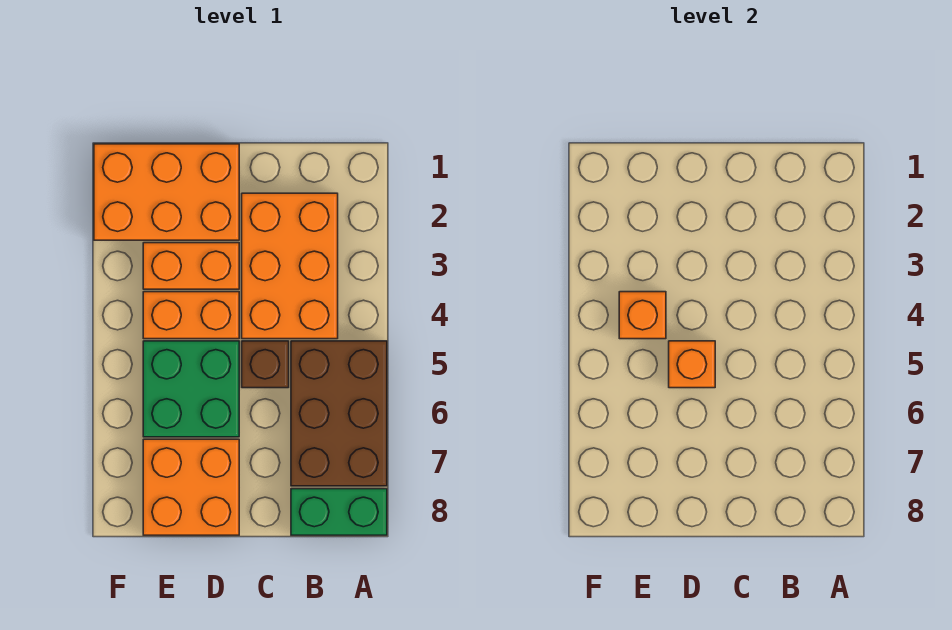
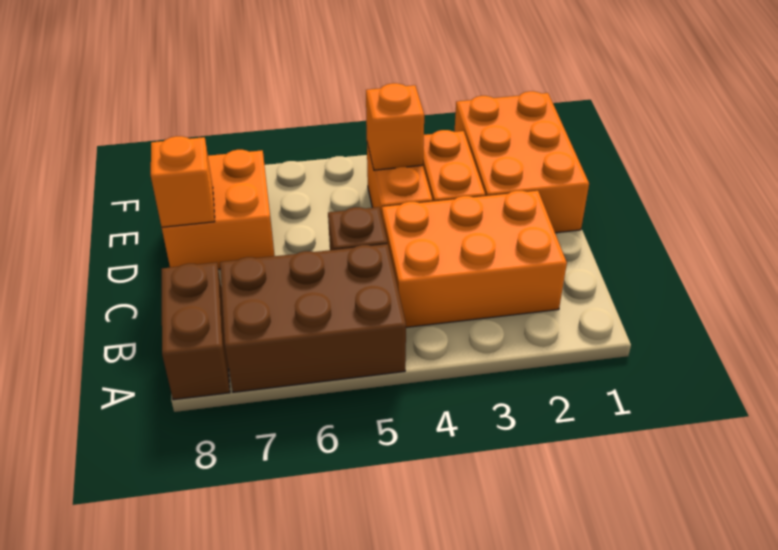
green brick A8:B8 level 1 -> brown brick A8:B8 level 1
green brick D5:E6 level 1 -> none
orange brick D5 level 2 -> orange brick D8 level 2

